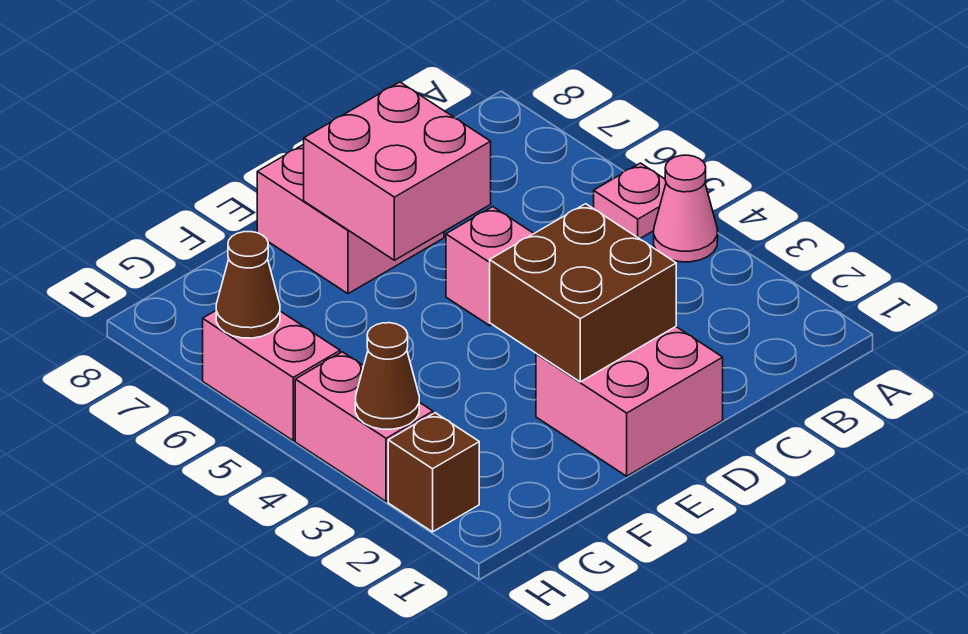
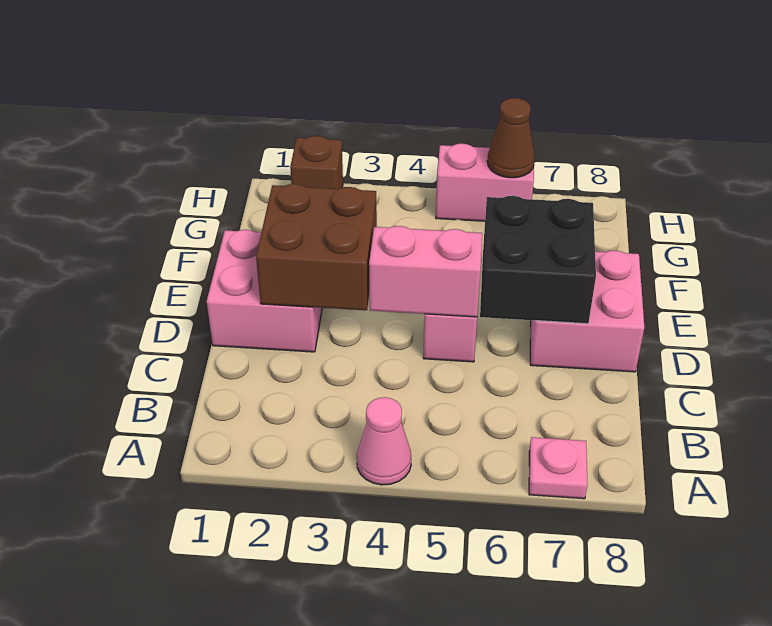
pink plate A5 level 1 -> pink plate A7 level 1
pink brick D6:E7 level 2 -> black brick D6:E7 level 2
pink brick H3:H4 level 1 -> pink brick D4:D5 level 2
brown cone H3 level 2 -> none

